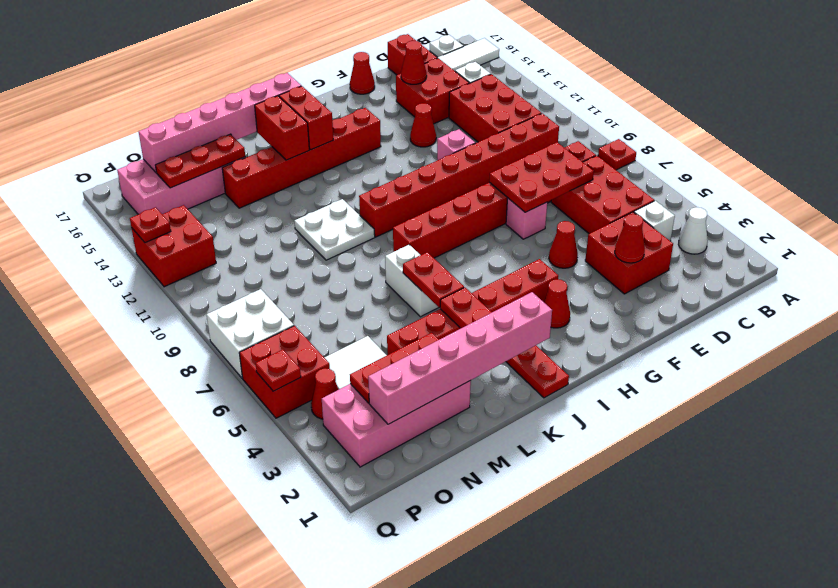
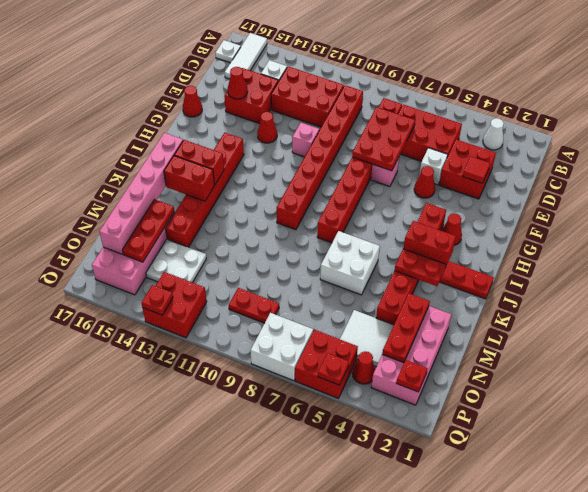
red plate A8 level 1 -> red plate P2 level 2
white brick C4 level 1 -> white brick E5 level 1
red brick D16:D17 level 1 -> red brick J3:J4 level 2
red cone E3 level 2 -> red tile E3 level 2
pink brick J2:O2 level 2 -> none
red plate K5:K6 level 2 -> red plate O9:O10 level 1
white brick K6:K7 level 1 -> white brick K6:L7 level 1
white plate K10:L11 level 1 -> white plate N13:O14 level 1

